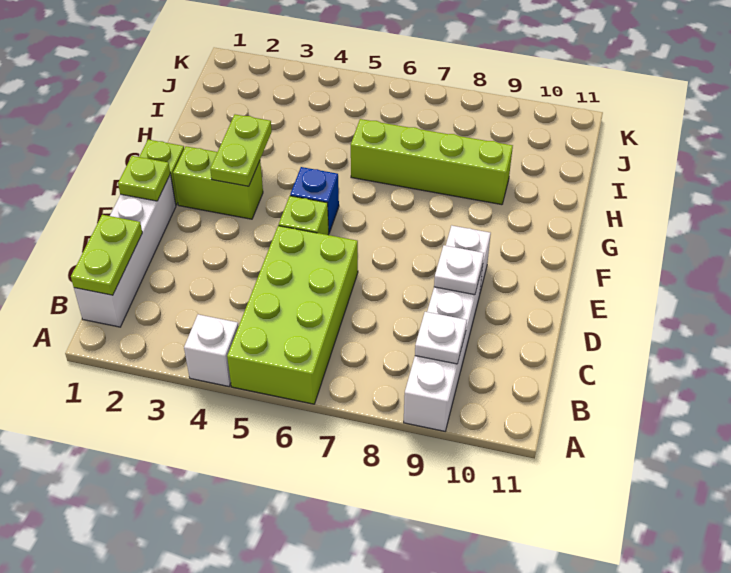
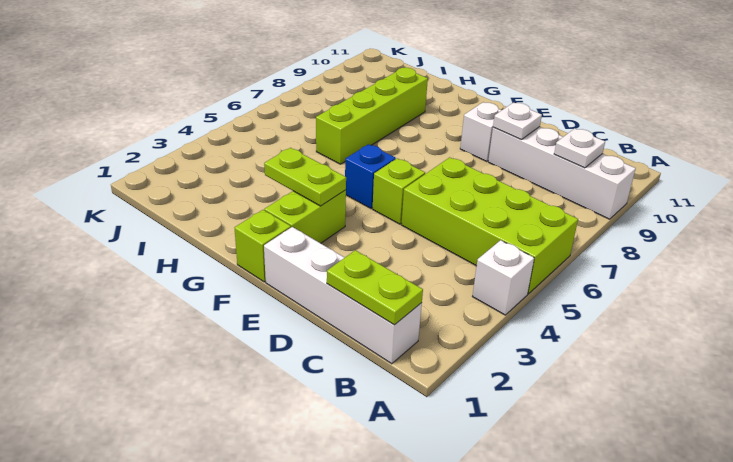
lime plate E1 level 2 -> none

